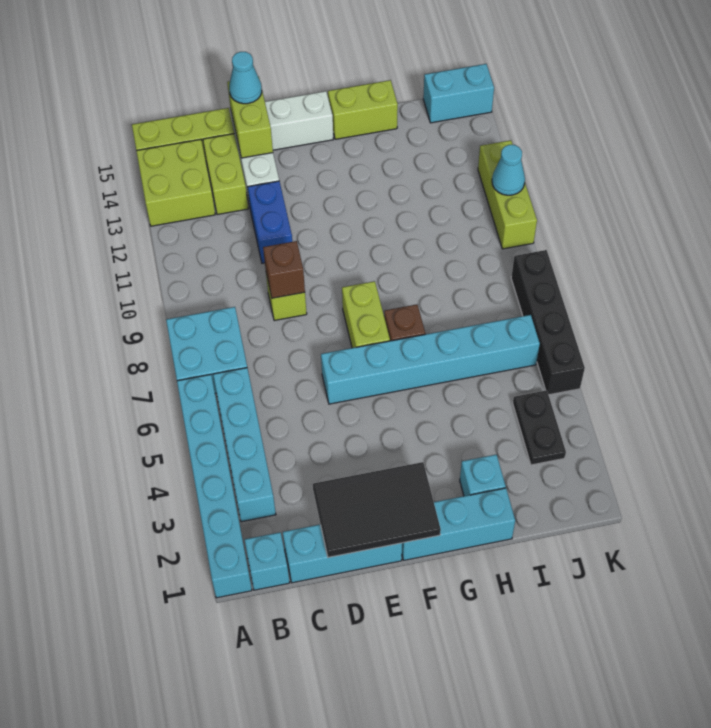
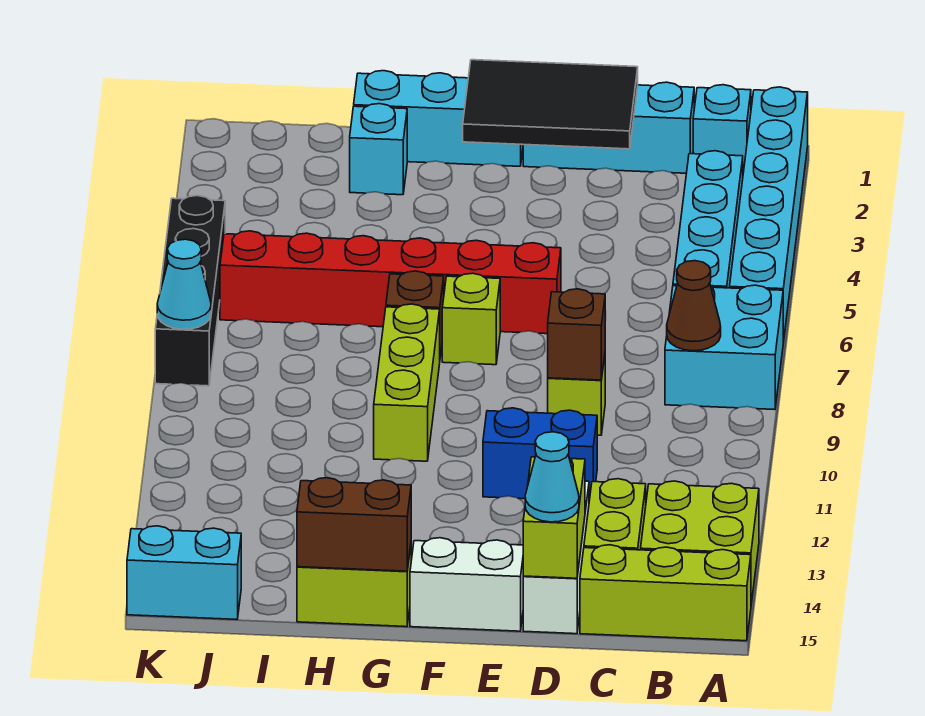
none -> brown cone B8 level 2
blue brick D11:D12 level 1 -> blue brick D11:E11 level 1
cyan brick E6:J6 level 1 -> red brick E6:J6 level 1
lime brick F7:F8 level 1 -> lime brick F7 level 1
none -> brown brick G15:H15 level 2
black plate J3:J4 level 1 -> none
lime brick K10:K12 level 1 -> lime brick G8:G10 level 1
cyan cone K11 level 2 -> cyan cone K8 level 2

